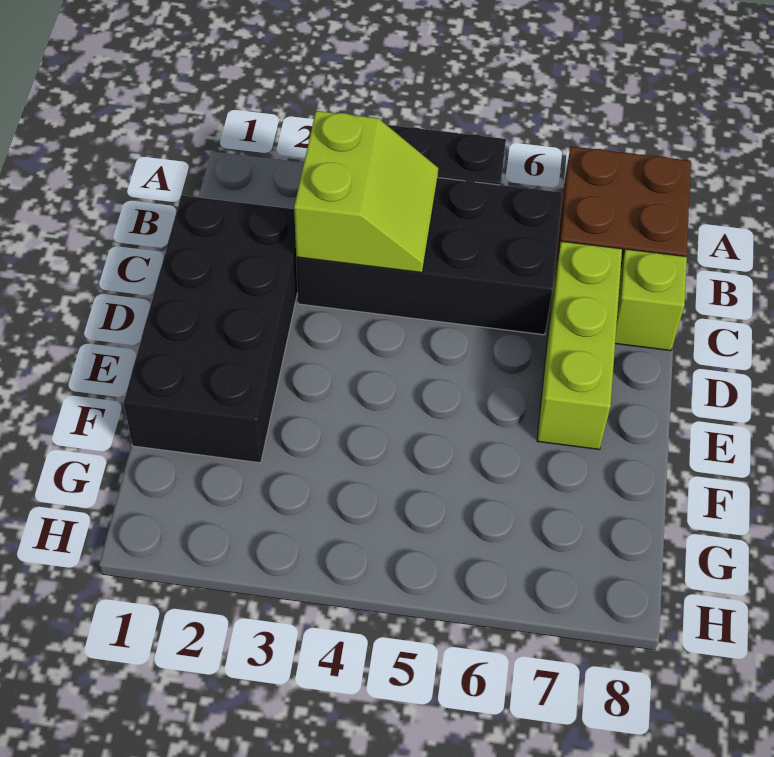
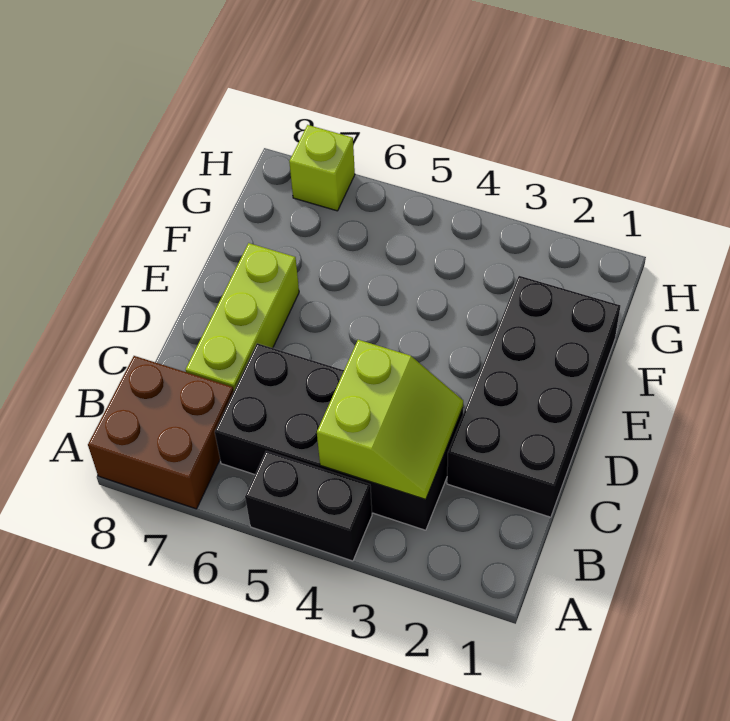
lime slope B3:C4 level 2 top 3 -> lime slope B3:C4 level 2 top 4
lime brick C8 level 1 -> lime brick H7 level 1

